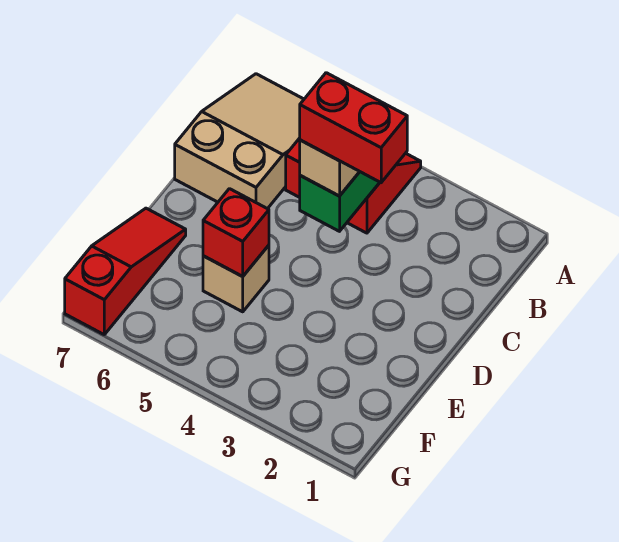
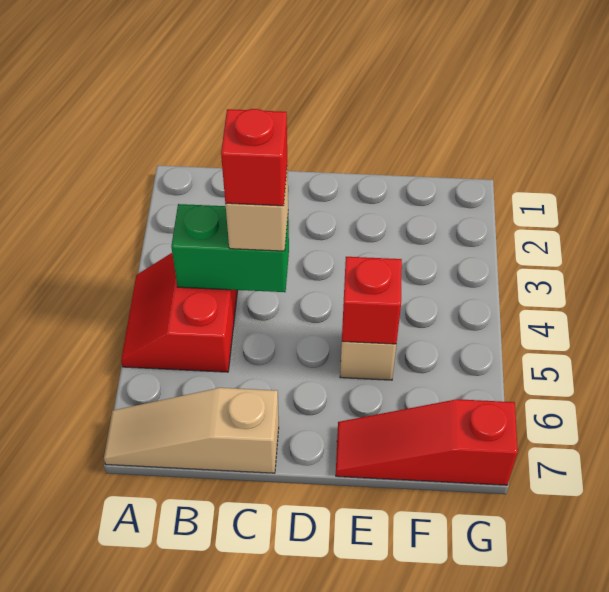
tan slope A6:C7 level 1 top C -> tan slope A7:C7 level 1 top C
red brick C3:C4 level 4 -> red brick C4 level 4

